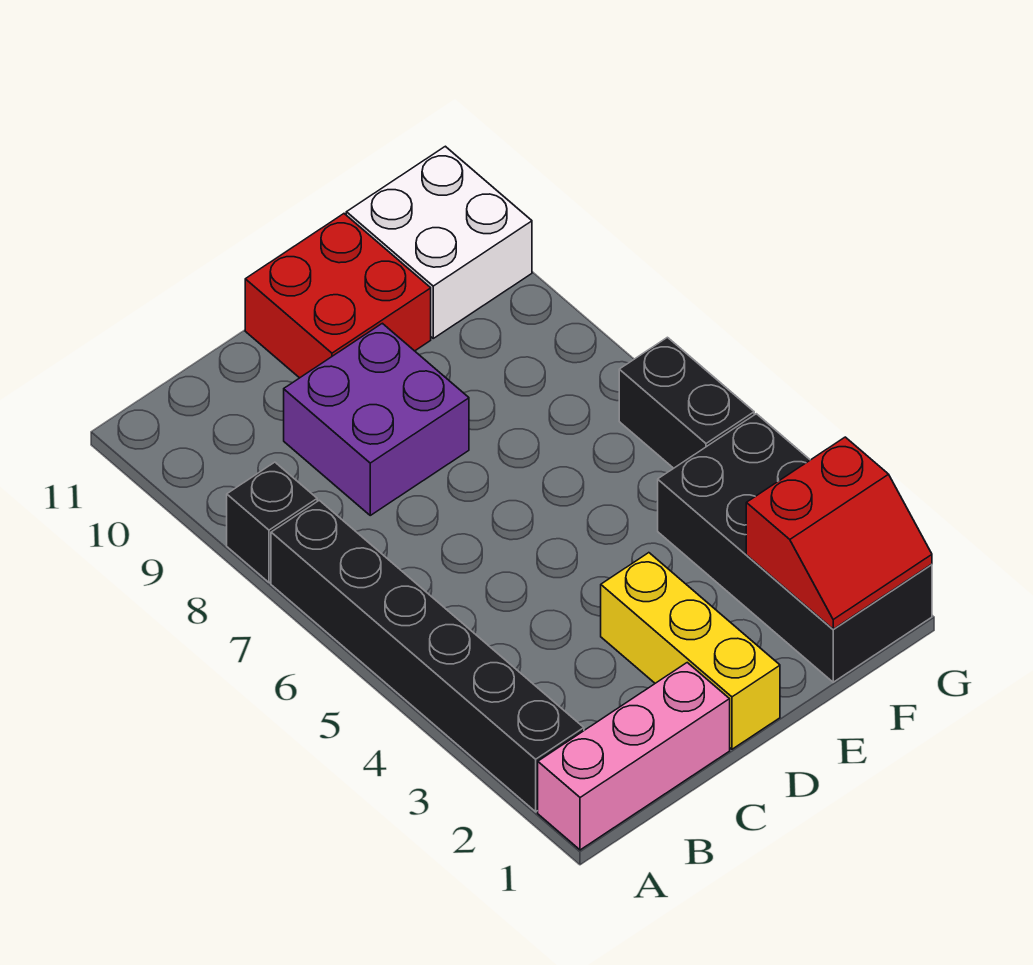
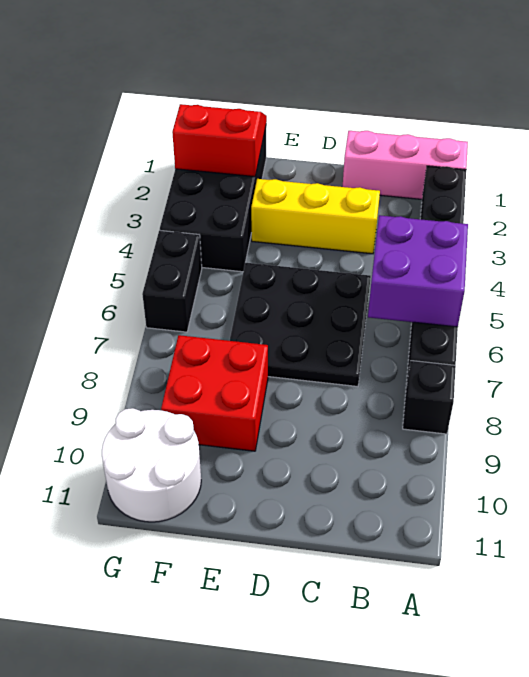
none -> black plate C5:E7 level 1
purple brick C8:D9 level 1 -> purple brick A5:B6 level 2
yellow brick D1:D3 level 1 -> yellow brick C3:E3 level 1
red brick D10:E11 level 1 -> red brick E8:F9 level 1
white brick F10:G11 level 1 -> white round brick F10:G11 level 1

